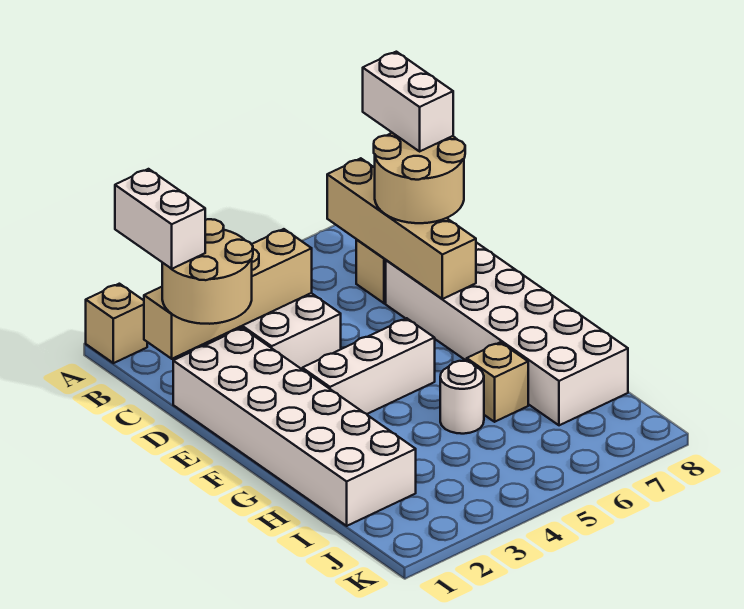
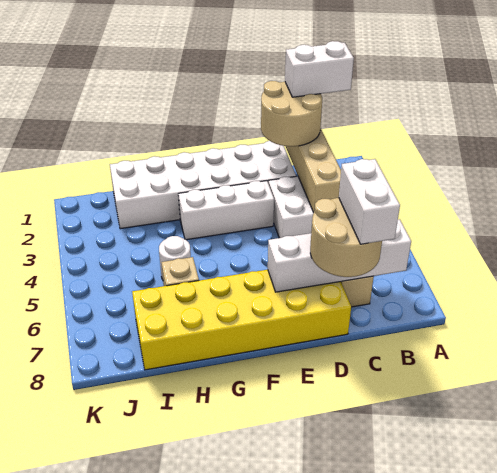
tan brick A1 level 1 -> none
tan brick B7:E7 level 2 -> white brick B7:E7 level 2
white brick B8:C8 level 4 -> white brick C7:C8 level 4
white brick D7:I8 level 1 -> yellow brick D7:I8 level 1
white brick F3:F5 level 1 -> white brick E3:G3 level 1

